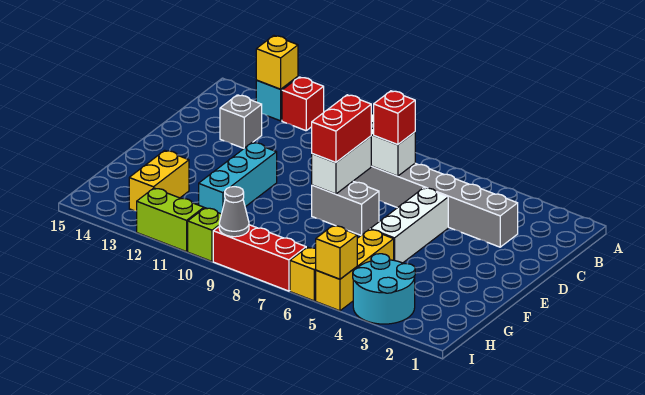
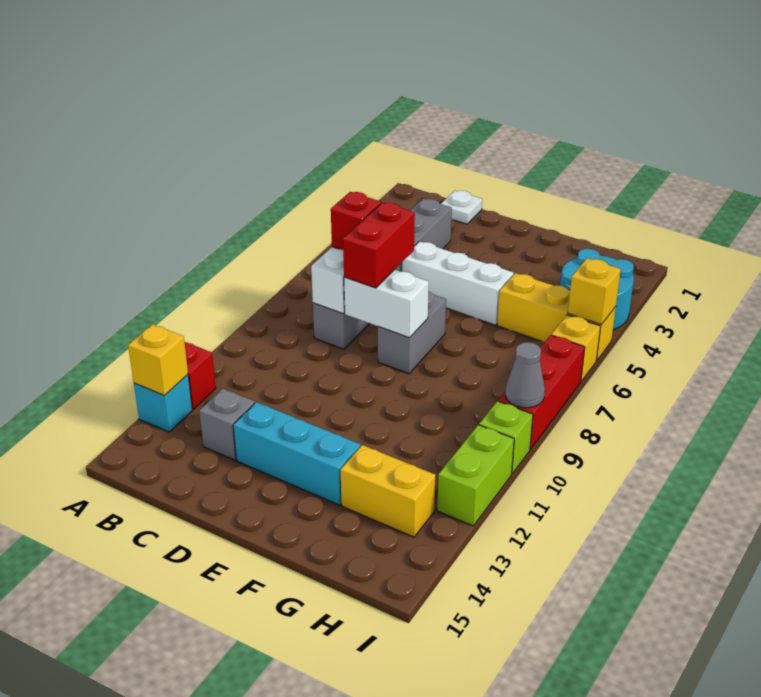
none -> white plate C1 level 1
red brick D8:E8 level 3 -> red brick D7:D8 level 3
cyan brick E11:G11 level 1 -> cyan brick D13:F13 level 1

